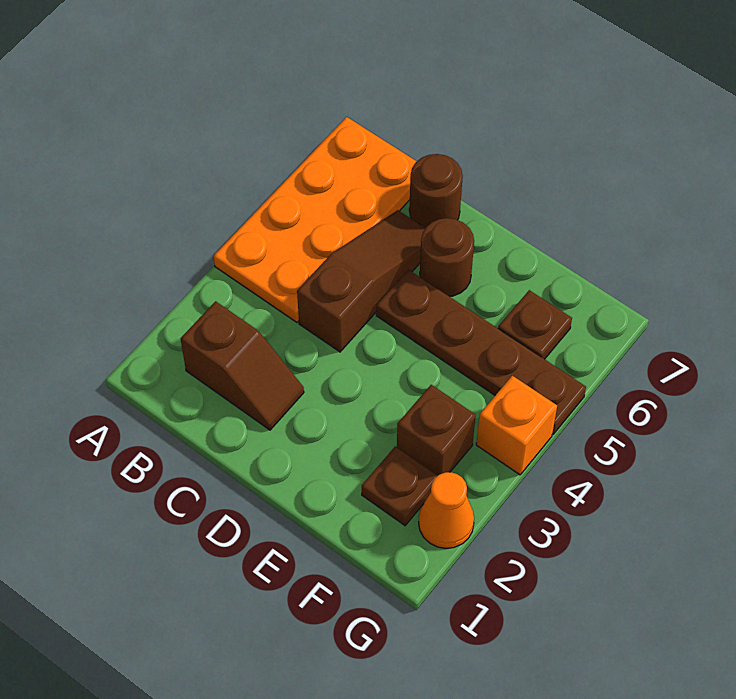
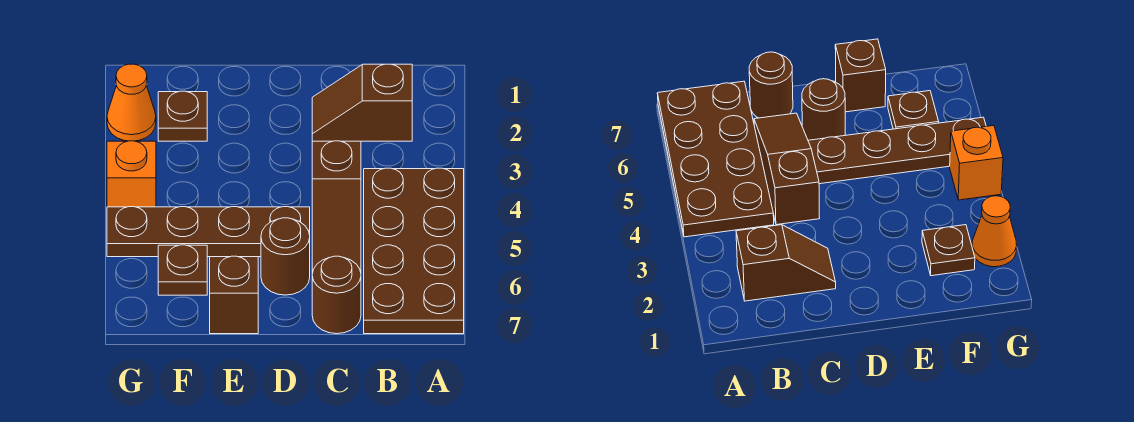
orange plate A4:B7 level 1 -> brown plate A4:B7 level 1
brown brick F3 level 1 -> brown brick E7 level 1

